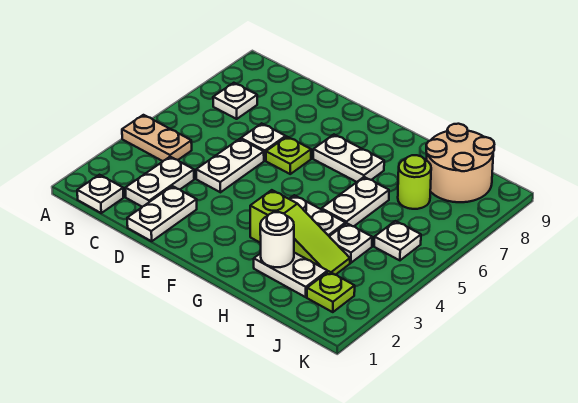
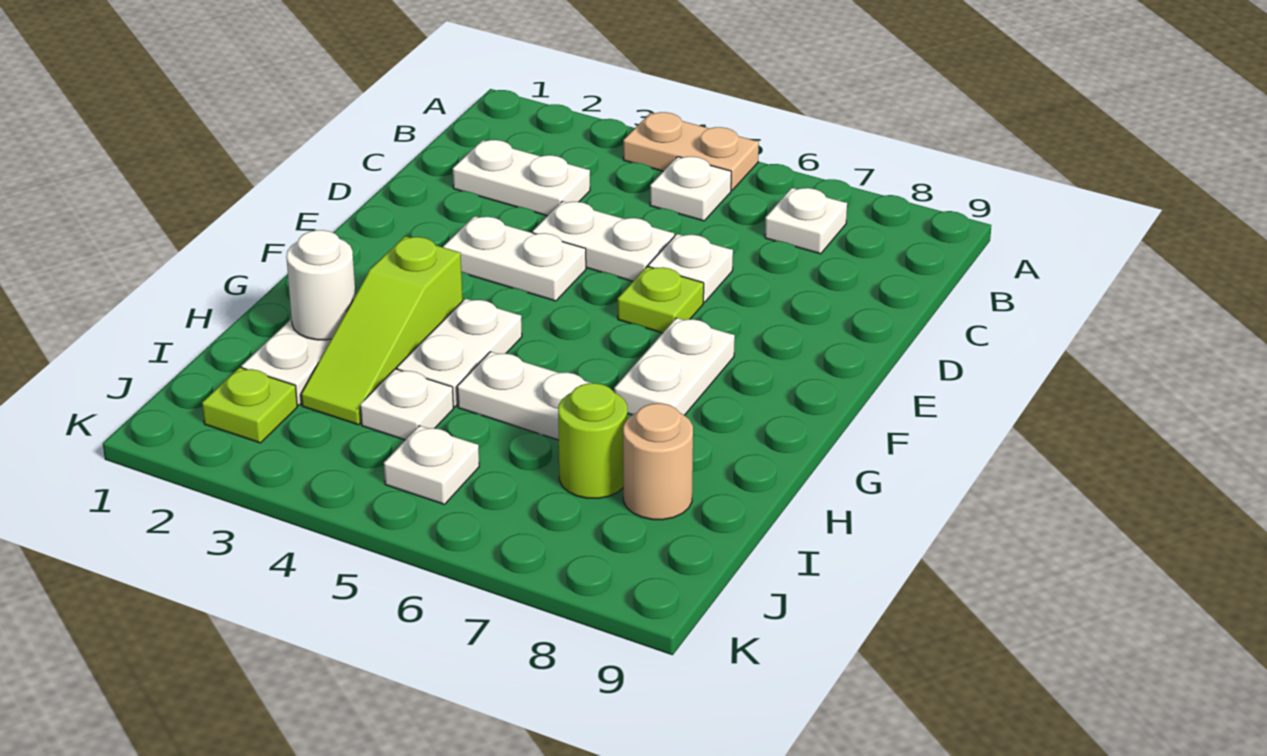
tan plate A4:B4 level 1 -> tan plate A4:A5 level 1
white plate B1 level 1 -> white plate B5 level 1
white plate D1:D2 level 1 -> white plate E3:E4 level 1
tan round brick I8:J9 level 1 -> tan round brick I8 level 1

